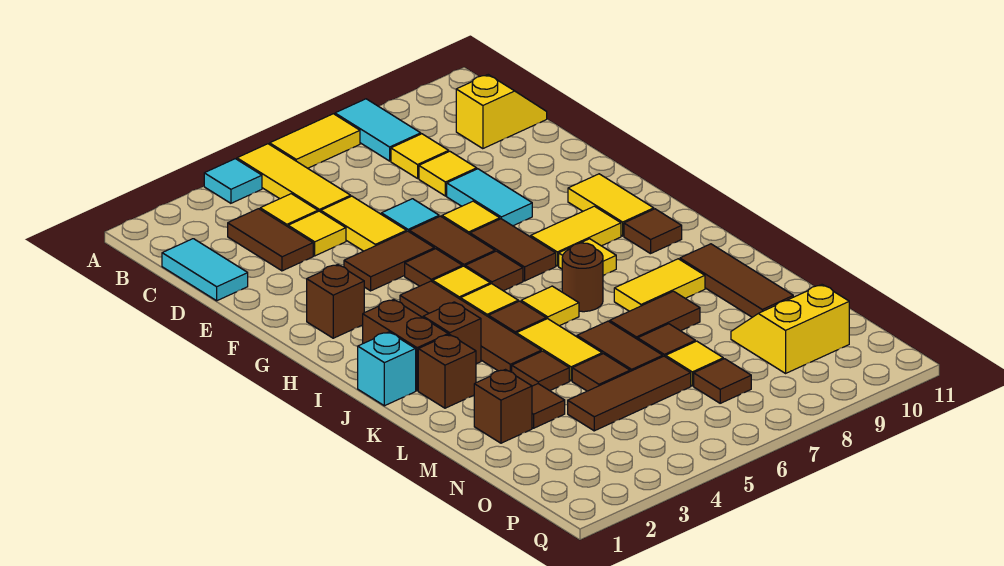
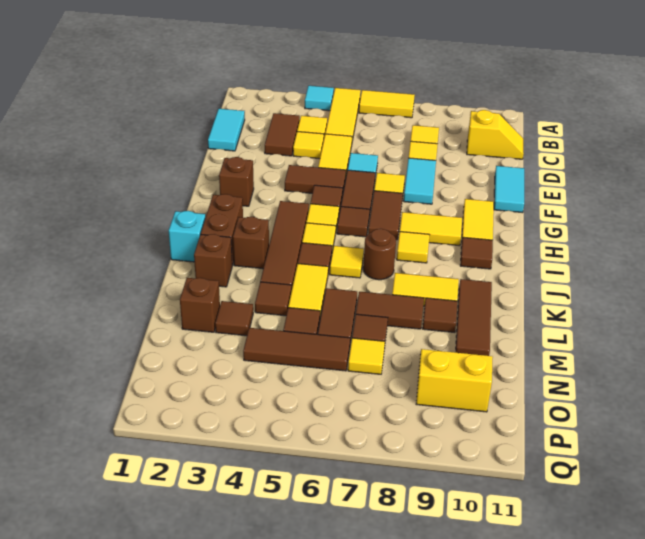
cyan tile A8:B8 level 1 -> cyan tile E11:F11 level 1
brown tile O7 level 1 -> brown tile L9 level 1

